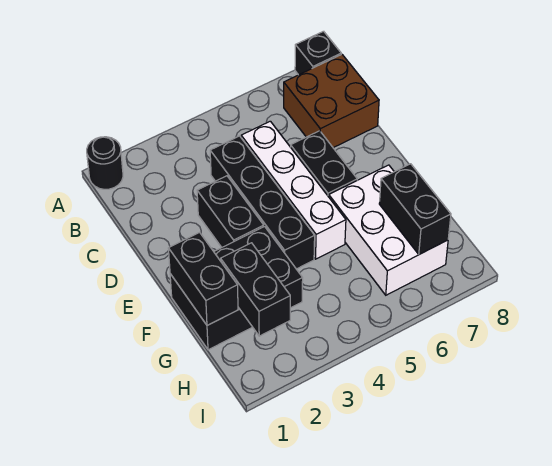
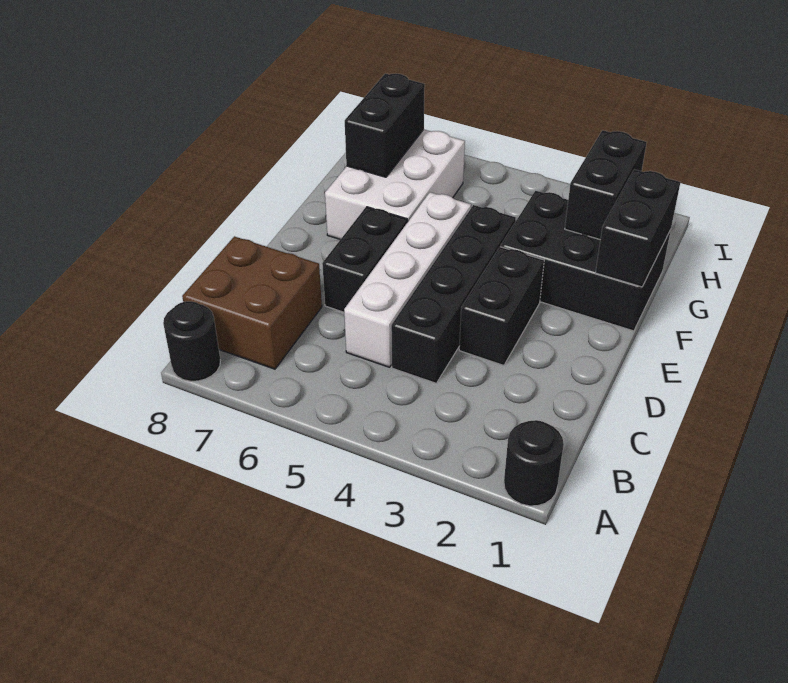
black brick A8 level 1 -> black round brick A8 level 1

